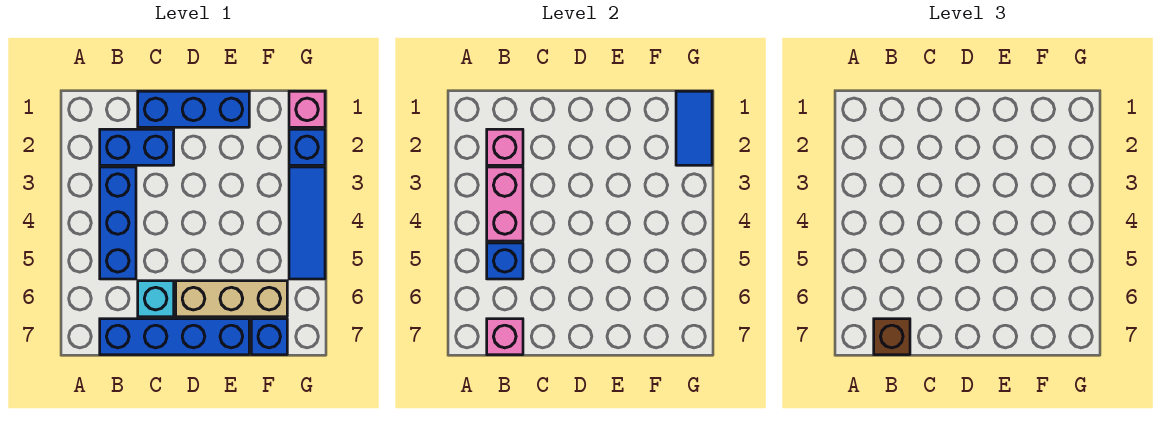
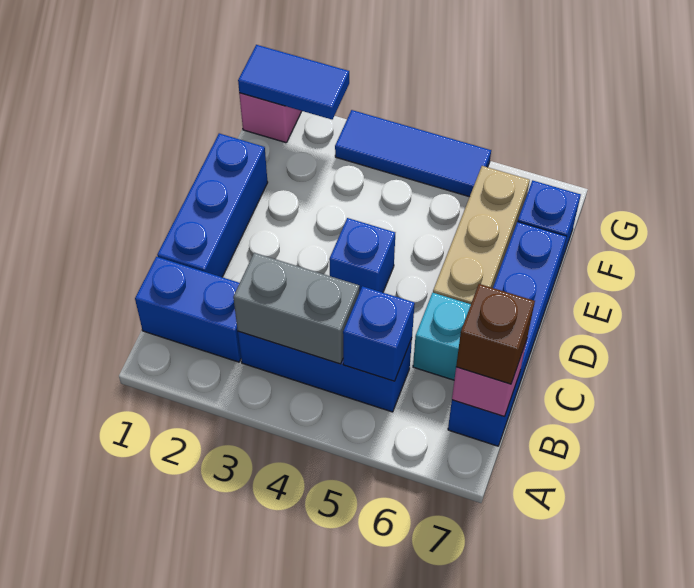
blue brick B2:C2 level 1 -> blue brick B1:B2 level 1
pink brick B2 level 2 -> none
pink brick B3:B4 level 2 -> grey brick B3:B4 level 2
blue brick G2 level 1 -> blue brick D4 level 1

